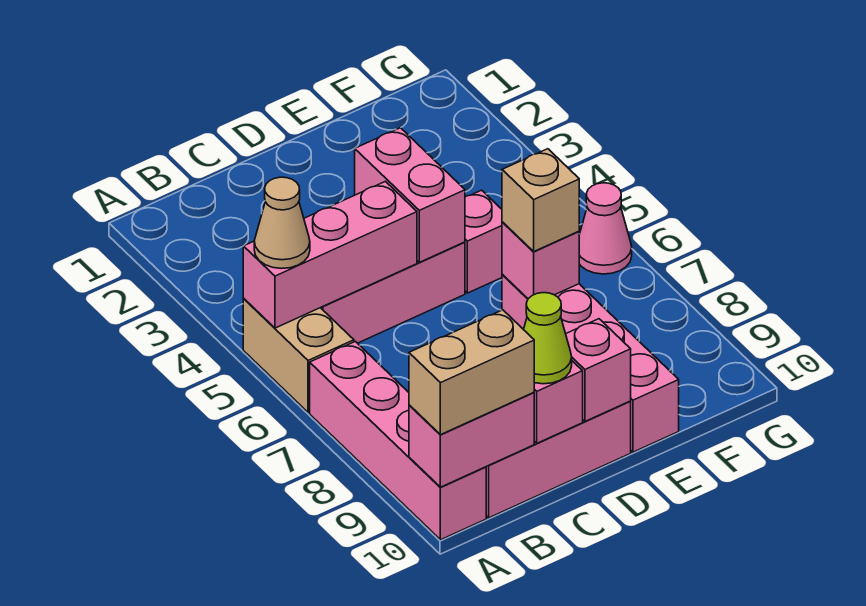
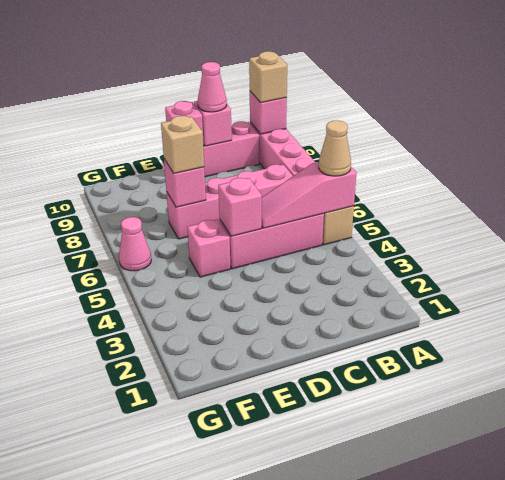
pink brick A5:C5 level 2 -> pink slope A5:C5 level 2 top A
pink brick A10:B10 level 2 -> pink brick A10 level 2
tan brick A10:B10 level 3 -> tan brick A10 level 3
lime cone C10 level 3 -> pink cone C10 level 3
pink brick D4:D5 level 2 -> pink brick D5 level 2
pink brick E7:E10 level 1 -> pink brick B7:E7 level 1

